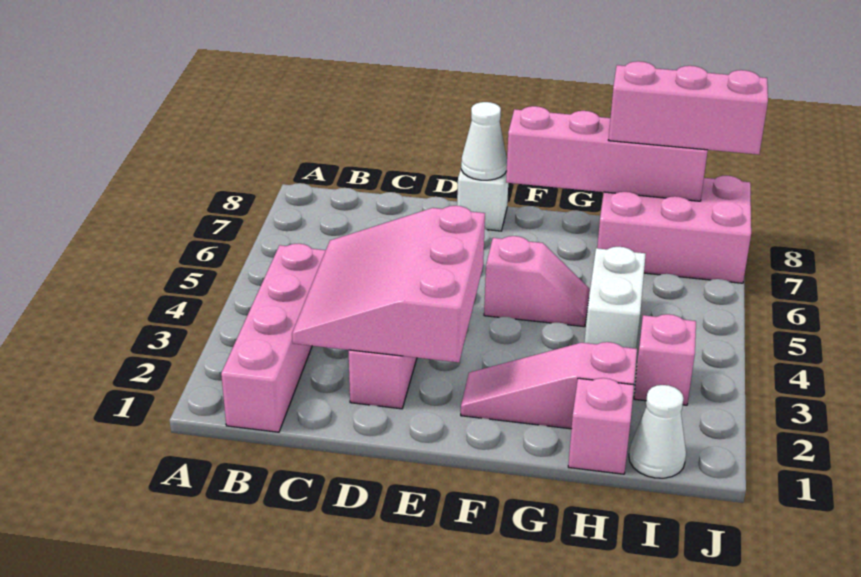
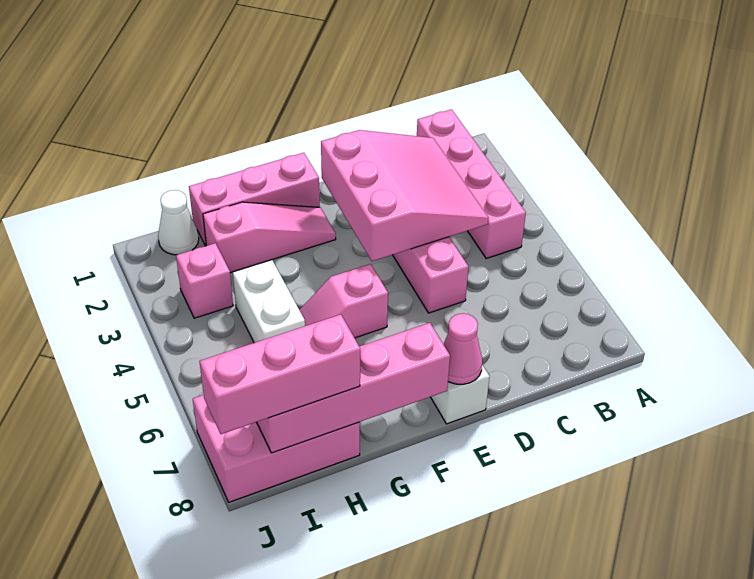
white cone E8 level 2 -> pink cone E8 level 2
pink brick H1 level 1 -> pink brick F1:H1 level 1

